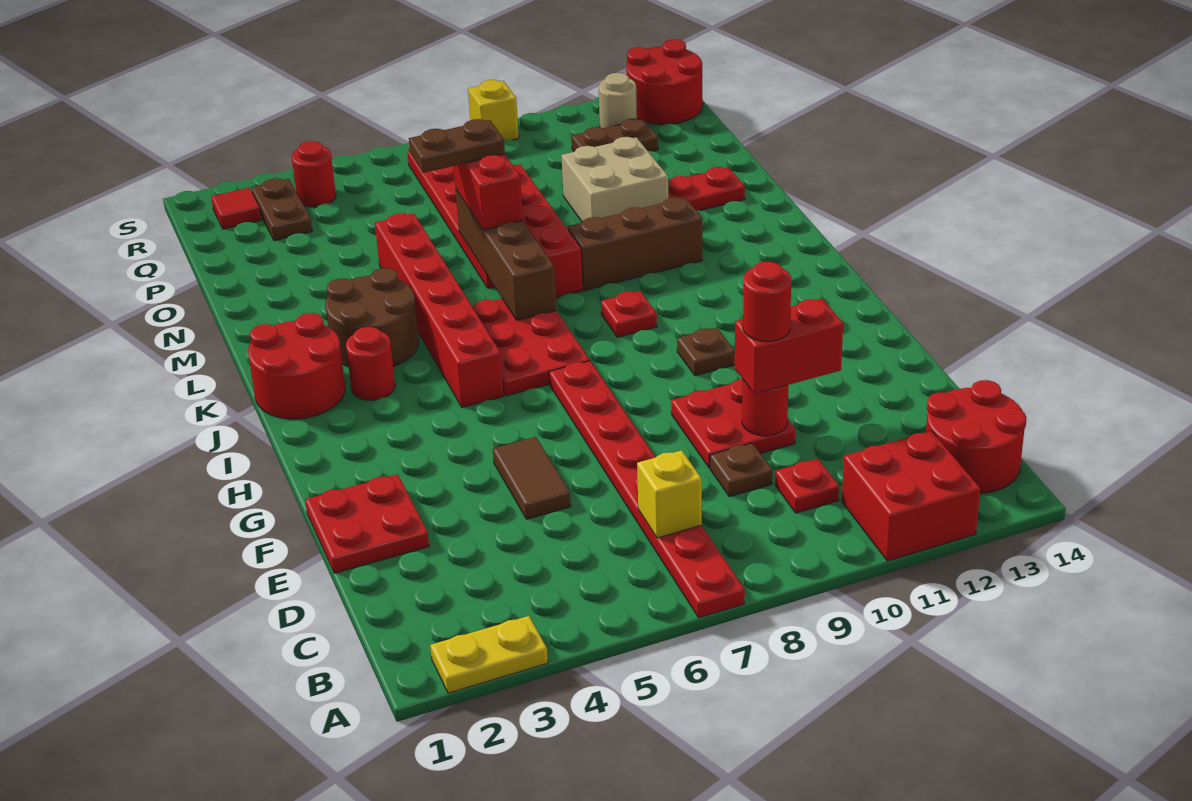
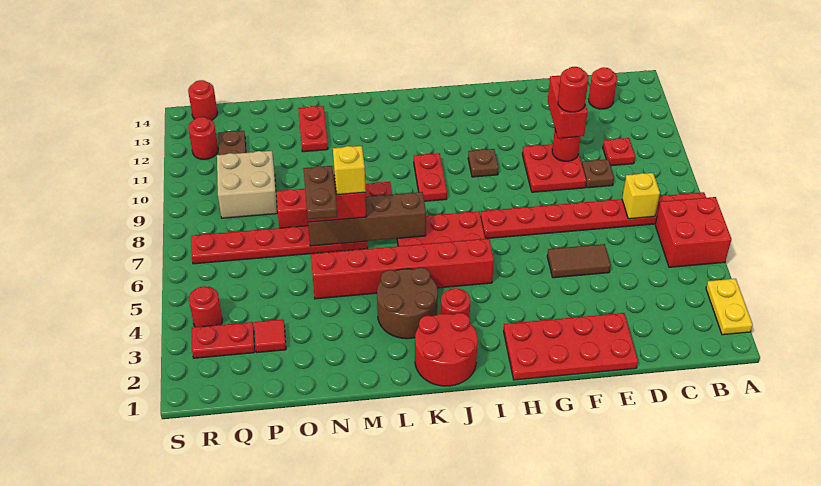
red brick A11:B12 level 1 -> red brick A5:B6 level 1
red round brick B13:C14 level 1 -> red round brick C13 level 1
red plate E1:F2 level 1 -> red plate E1:H2 level 1
red plate J9 level 1 -> red plate J9:J10 level 1
brown brick L9:L11 level 1 -> none
tan brick N10:O11 level 1 -> tan brick P9:Q10 level 1
brown plate Q3:R3 level 1 -> red plate Q3:R3 level 1
red tile R2 level 1 -> red tile P3 level 1
tan round brick R12 level 1 -> red round brick R12 level 1
red round brick R13:S14 level 1 -> red round brick R14 level 1
yellow brick S9 level 1 -> yellow brick M7 level 4

